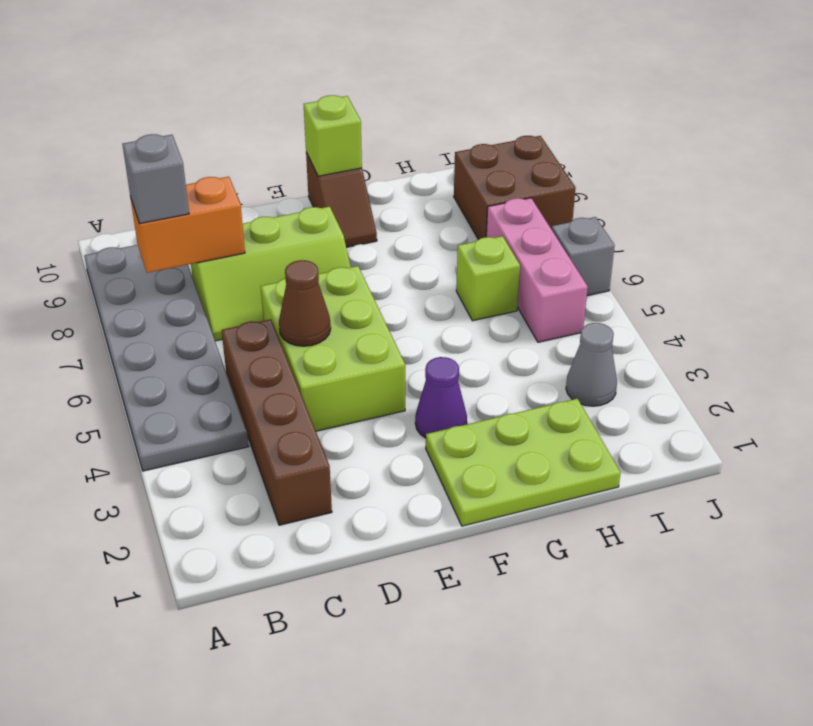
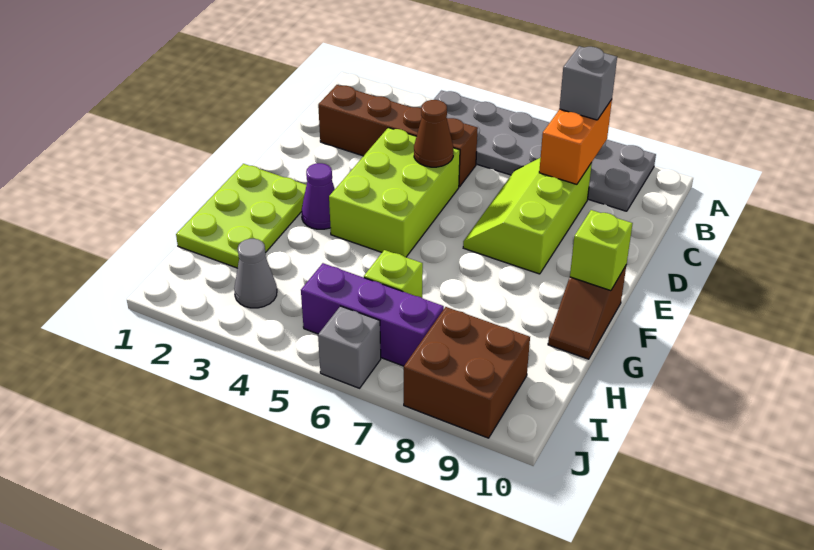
lime brick D4:E6 level 1 -> lime brick D4:F5 level 1
brown slope F9:F10 level 1 top 10 -> brown slope F10:G10 level 1 top F
pink brick I5:I7 level 1 -> purple brick I5:I7 level 1

